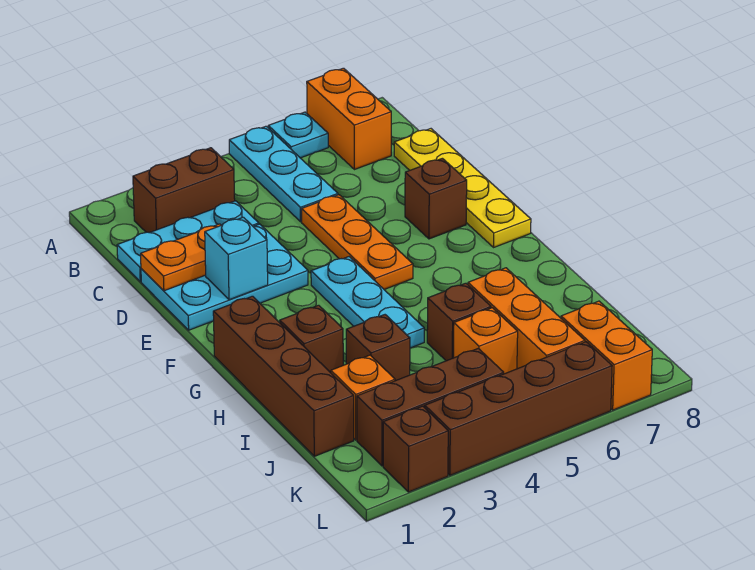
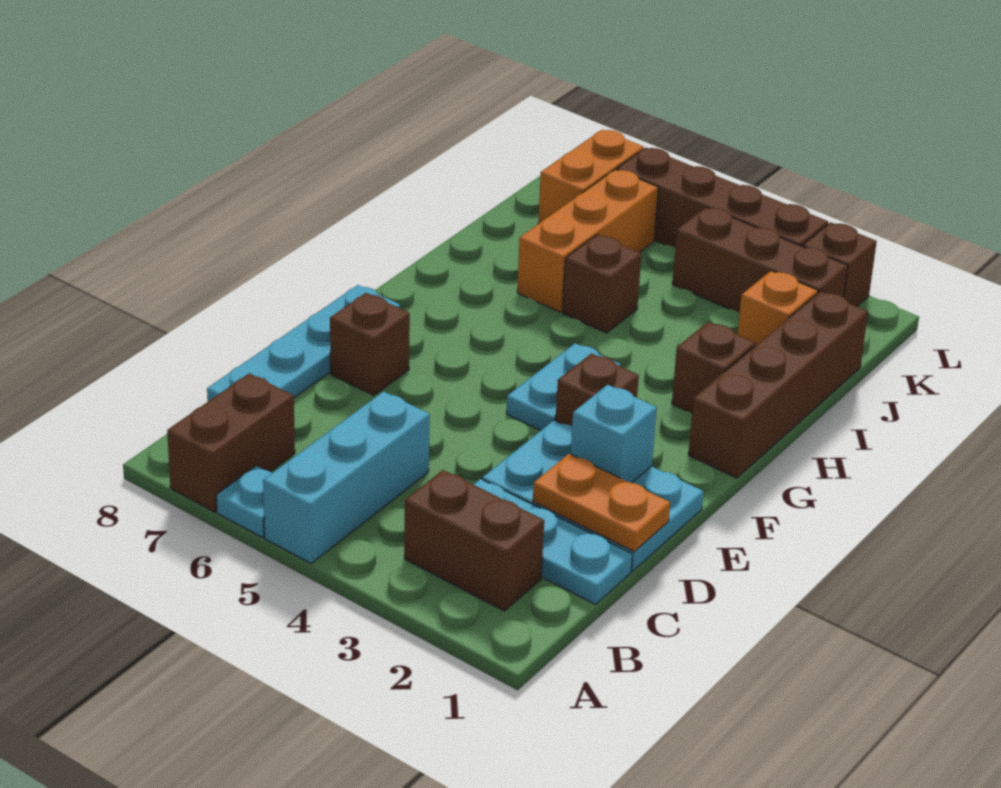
cyan plate A5:C5 level 1 -> cyan brick A5:C5 level 1
orange brick A7:B7 level 1 -> brown brick A7:B7 level 1
yellow plate C8:F8 level 1 -> cyan plate C8:F8 level 1
orange plate D5:F5 level 1 -> none
cyan plate F4:H4 level 1 -> cyan plate F4:G4 level 1
brown brick I3 level 1 -> brown brick F3 level 1
orange brick J5 level 1 -> none

